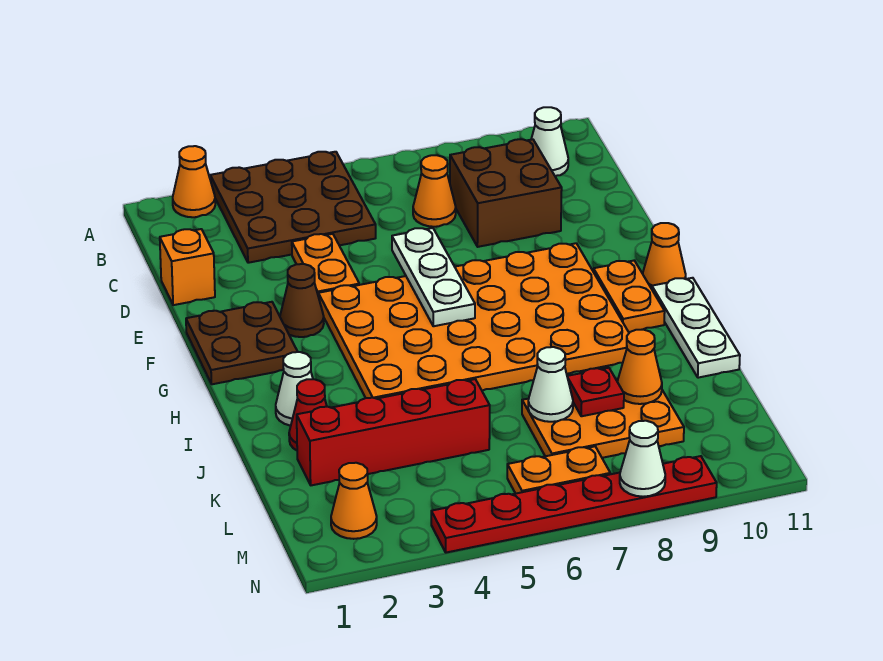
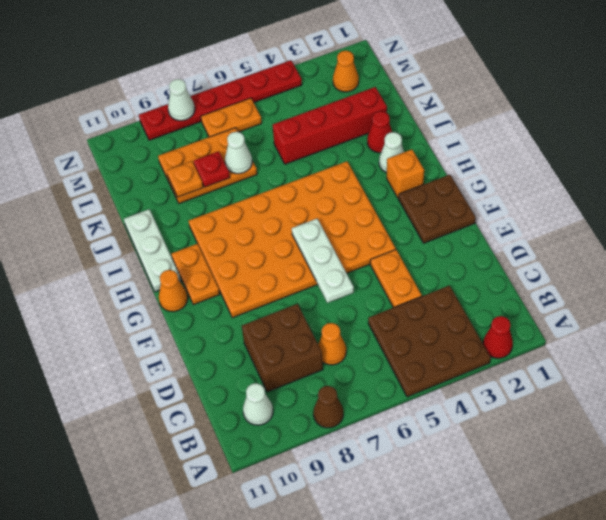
orange cone A2 level 1 -> red cone A2 level 1
orange brick D1 level 1 -> orange brick H2 level 1
brown cone F3 level 1 -> brown cone A8 level 1
orange cone K9 level 2 -> orange plate K9 level 2

